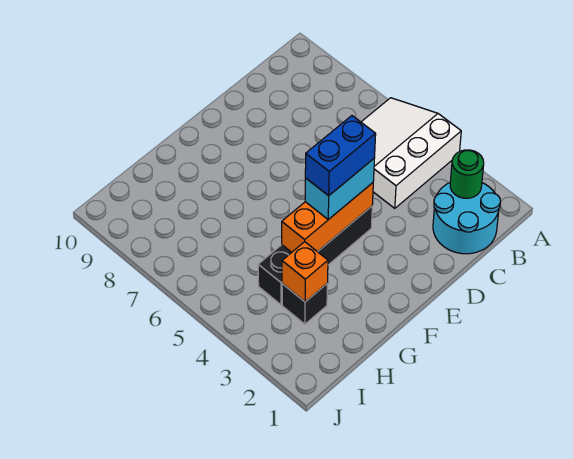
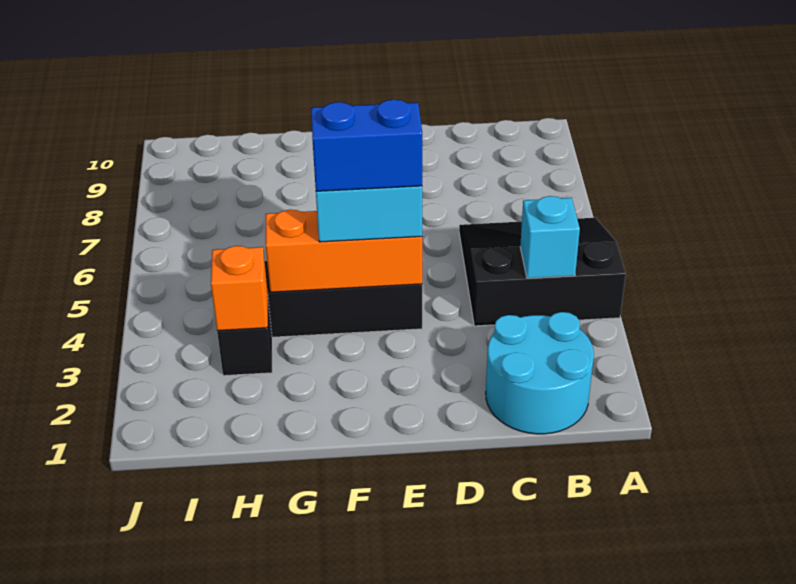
white slope A4:C6 level 1 top 4 -> black slope A4:C6 level 1 top 4
green round brick B2 level 2 -> none
none -> cyan brick B4 level 2

